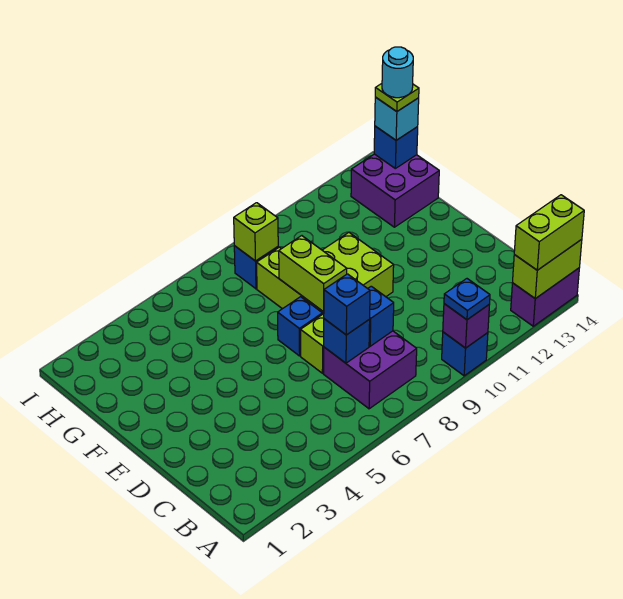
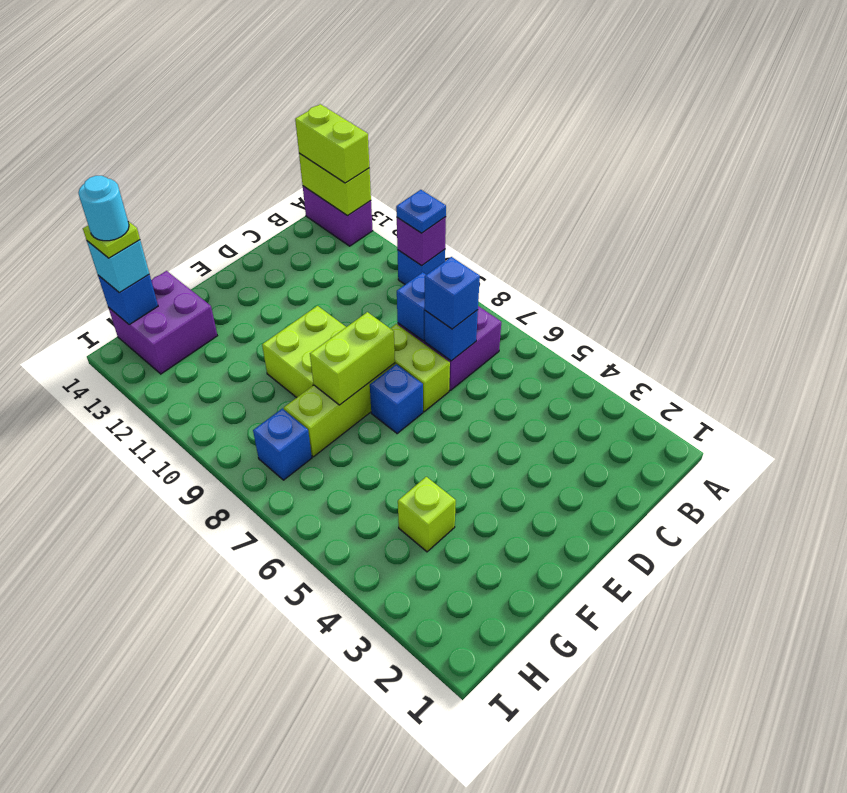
lime brick H8 level 2 -> lime brick G4 level 1

